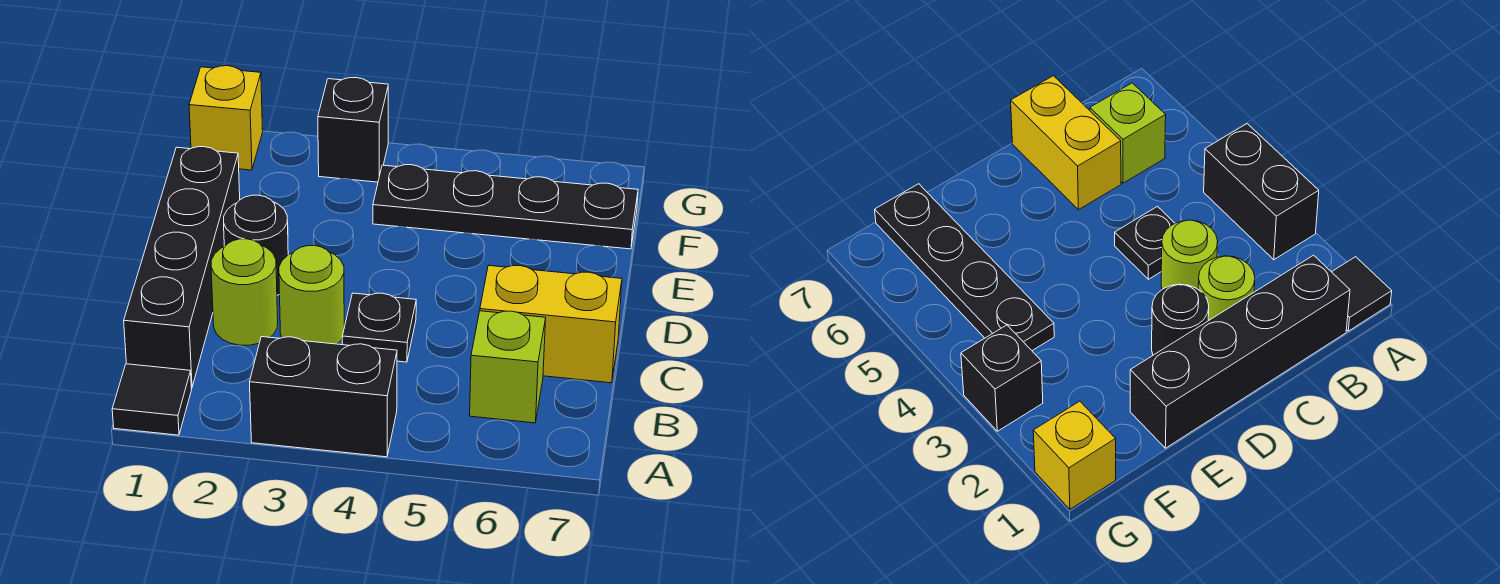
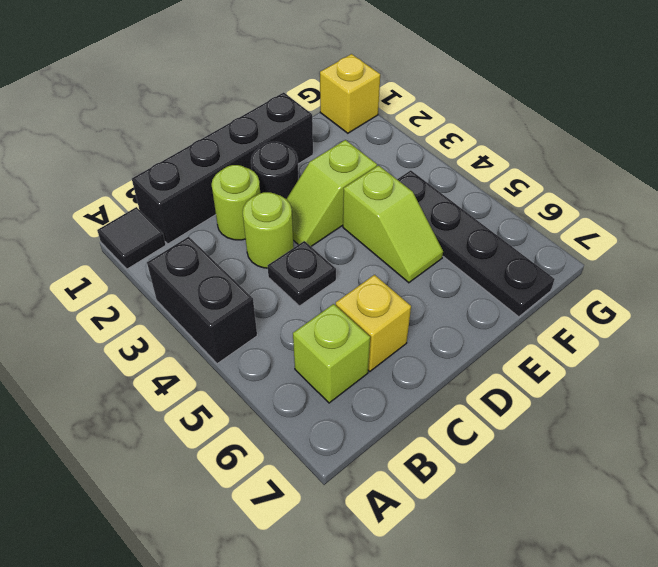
yellow brick C6:C7 level 1 -> yellow brick C6 level 1
none -> lime slope D3:E3 level 1 top E
none -> lime slope E4:E5 level 1 top 4
black brick G3 level 1 -> none

